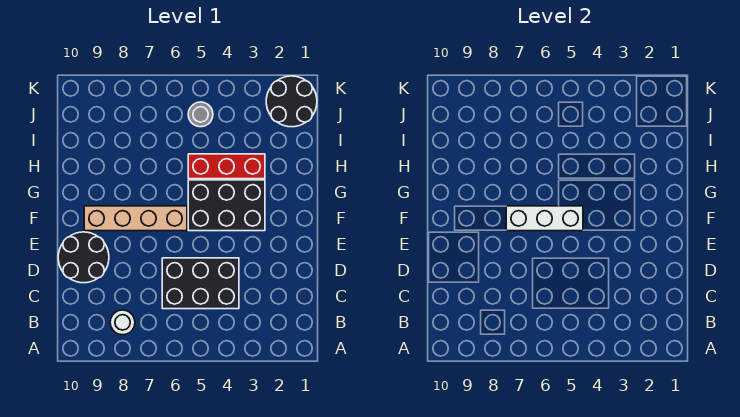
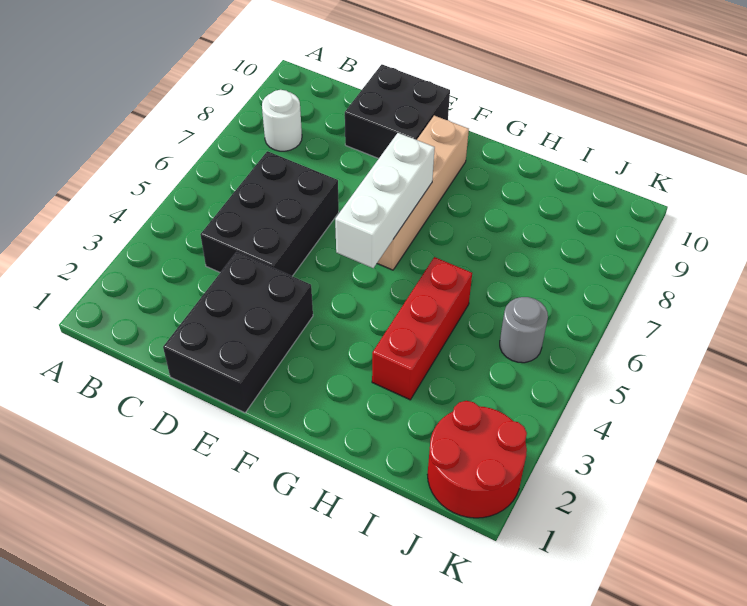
black round brick D9:E10 level 1 -> black brick D9:E10 level 1
black brick F3:G5 level 1 -> black brick D1:E3 level 1
black round brick J1:K2 level 1 -> red round brick J1:K2 level 1

